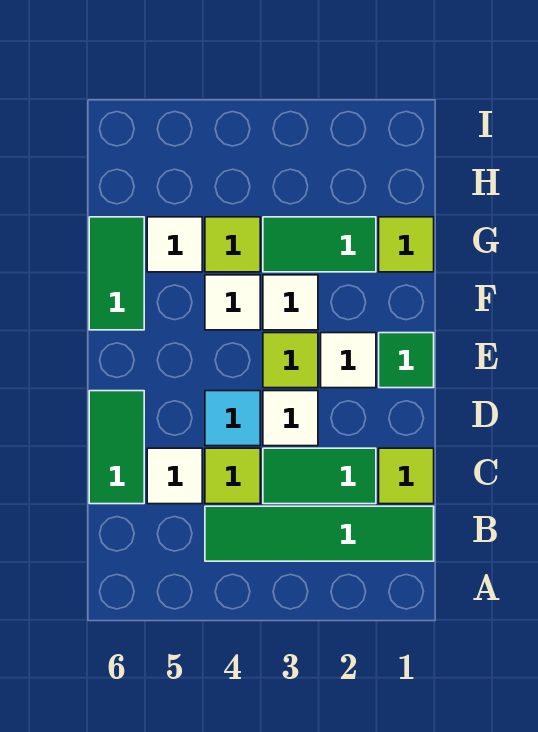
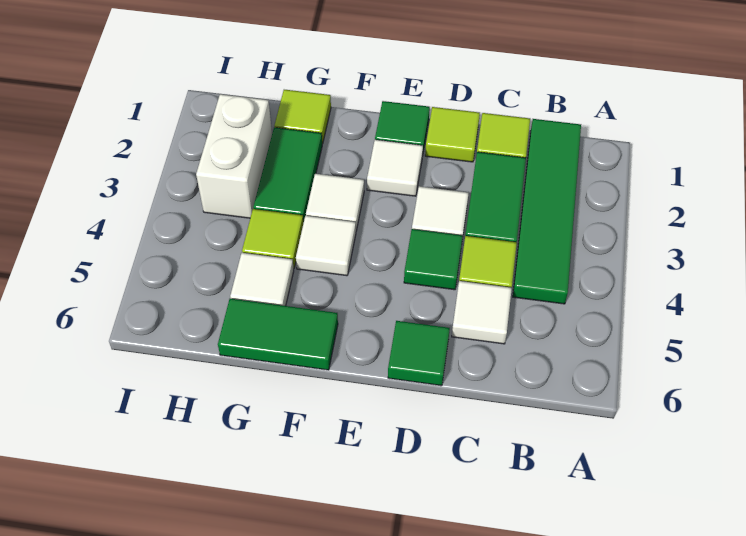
green tile C6:D6 level 1 -> green tile D6 level 1
cyan tile D4 level 1 -> green tile D4 level 1
lime tile E3 level 1 -> lime tile D1 level 1
none -> white brick H2:H3 level 1

